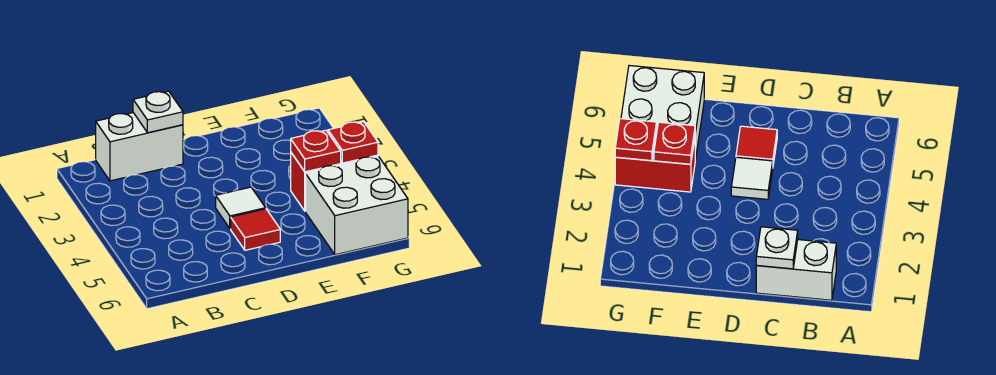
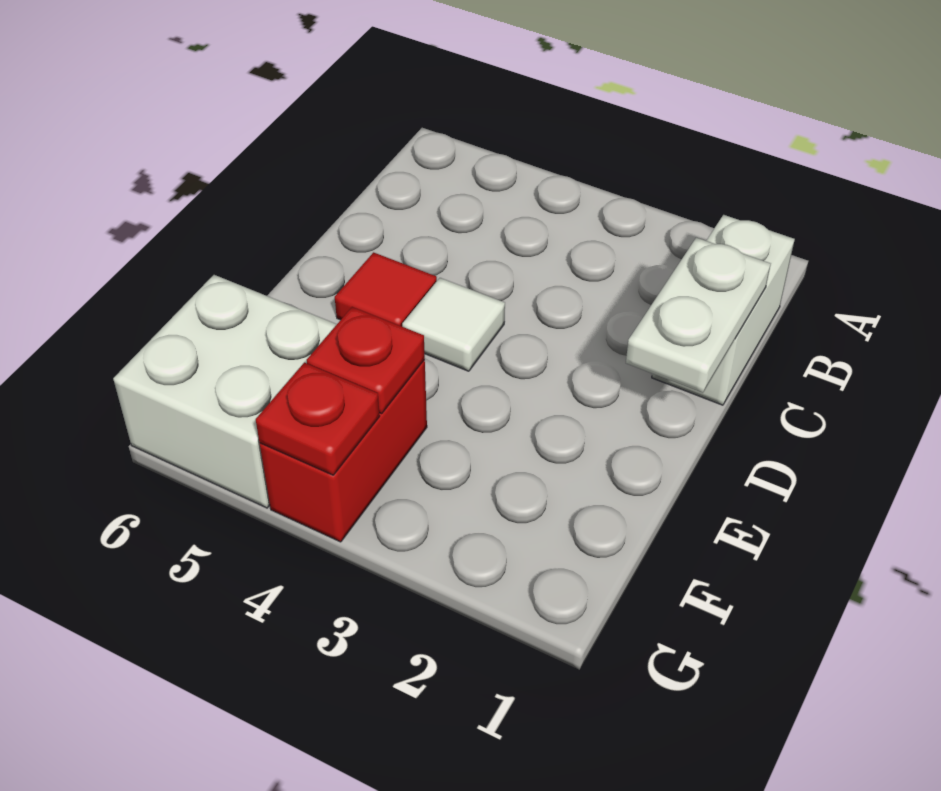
white plate C1 level 2 -> white plate C1:D1 level 2

